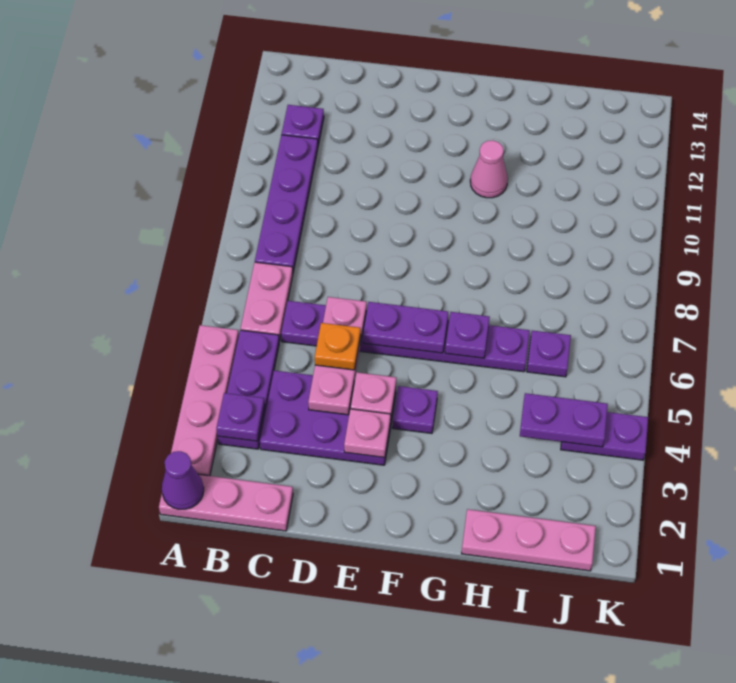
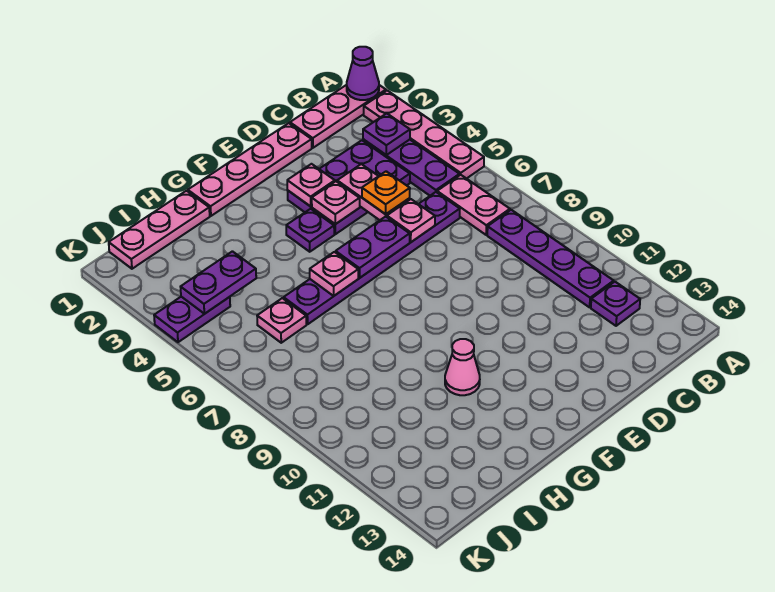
none -> pink plate D1:G1 level 1
purple plate G6 level 2 -> pink plate G6 level 2
purple plate I6 level 1 -> pink plate I6 level 1

